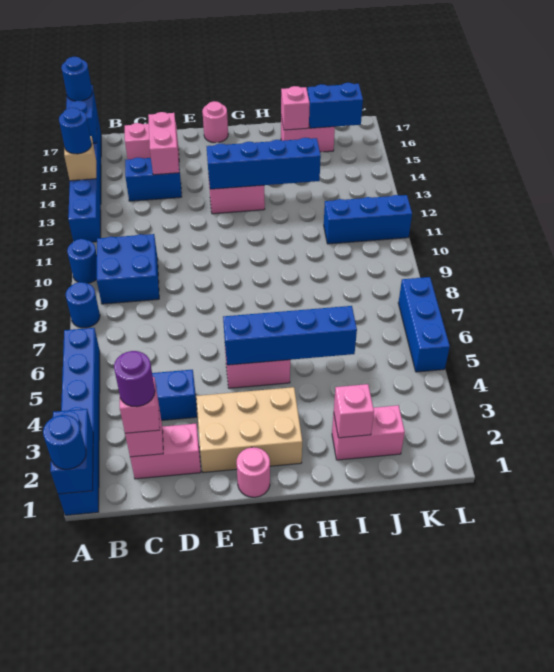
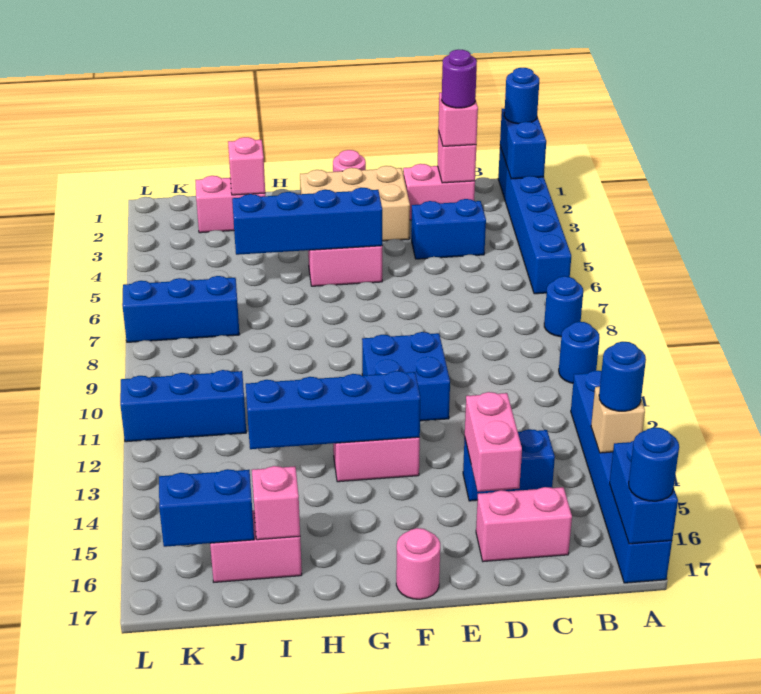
blue brick B9:C10 level 1 -> blue brick E10:F11 level 1
blue brick L5:L7 level 1 -> blue brick J7:L7 level 1

